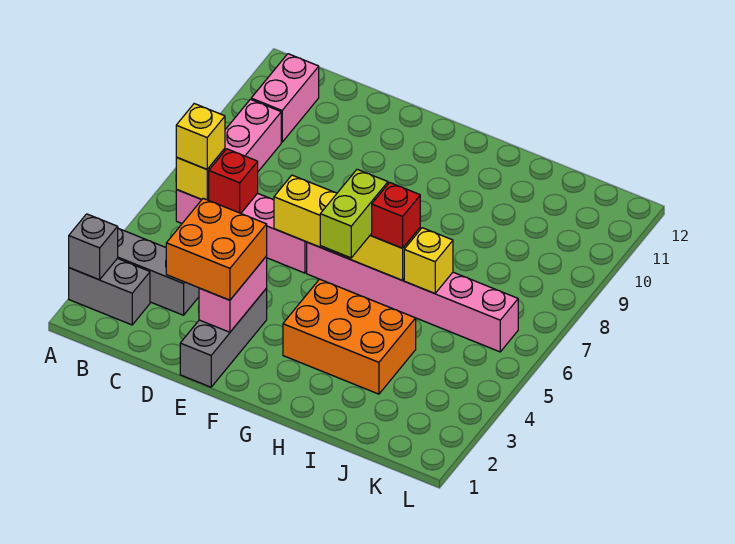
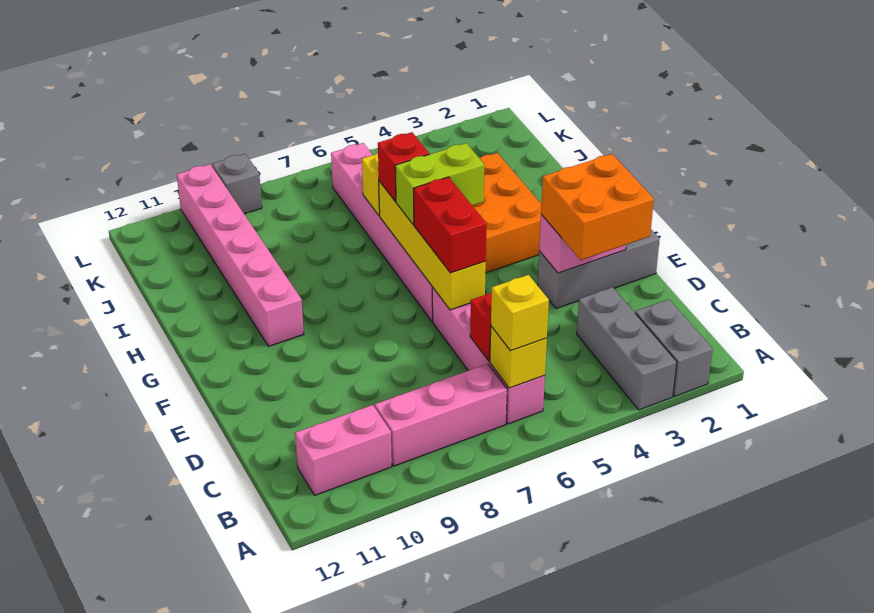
grey brick A2 level 2 -> grey brick L9 level 1
none -> red brick E6:F6 level 3
none -> pink brick G10:L10 level 1

